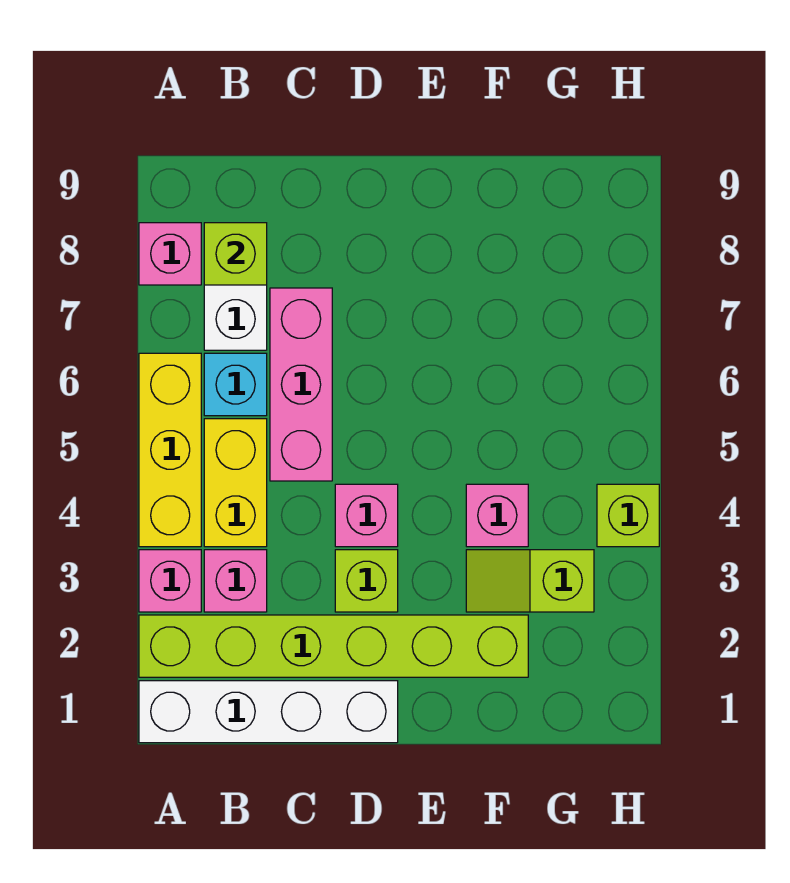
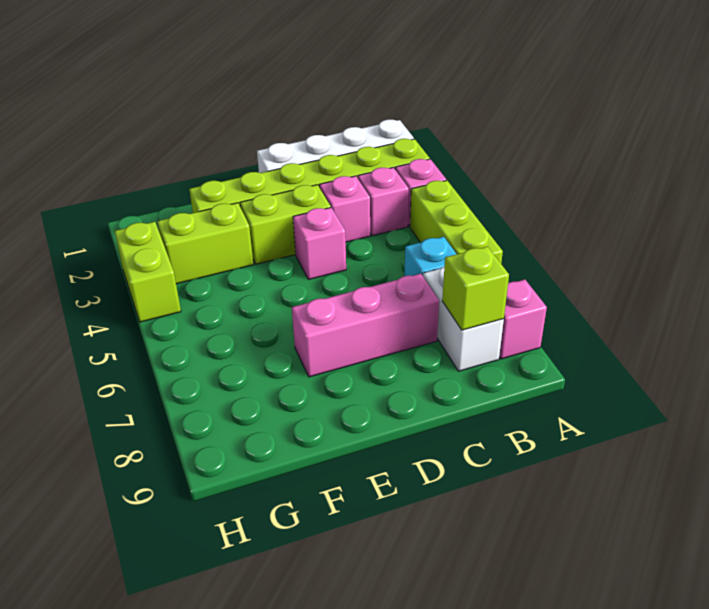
yellow brick A4:A6 level 1 -> lime brick A4:A6 level 1
yellow brick B4:B5 level 1 -> none
pink brick C5:C7 level 1 -> pink brick C7:E7 level 1
lime brick D3 level 1 -> lime brick D3:E3 level 1
lime slope F3:G3 level 1 top G -> lime brick F3:G3 level 1
pink brick F4 level 1 -> pink brick C3 level 1
lime brick H4 level 1 -> lime brick H3:H4 level 1

